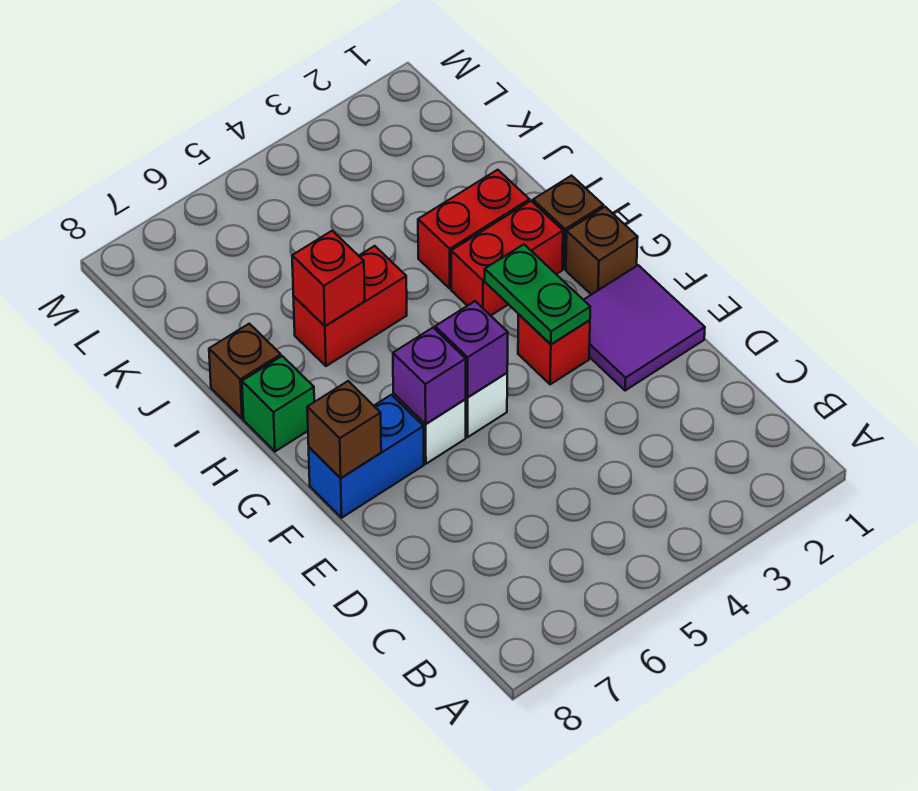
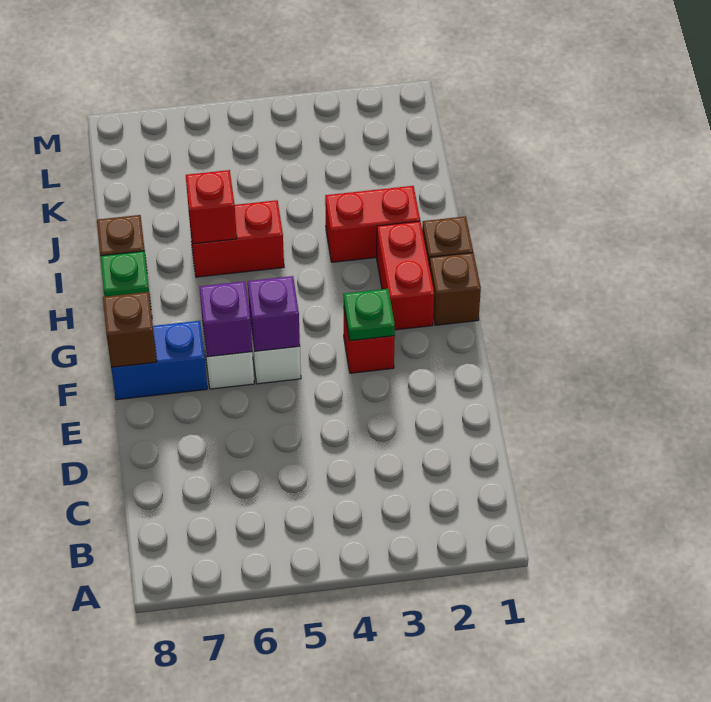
purple tile E1:F2 level 1 -> none
green plate F3:G3 level 2 -> green plate F3 level 2
red brick H2:H3 level 1 -> red brick G2:H2 level 1

